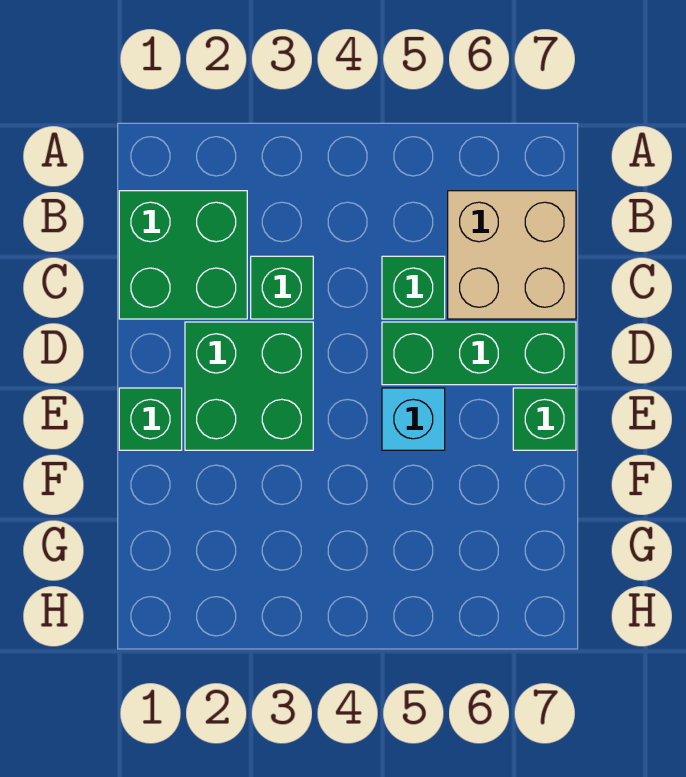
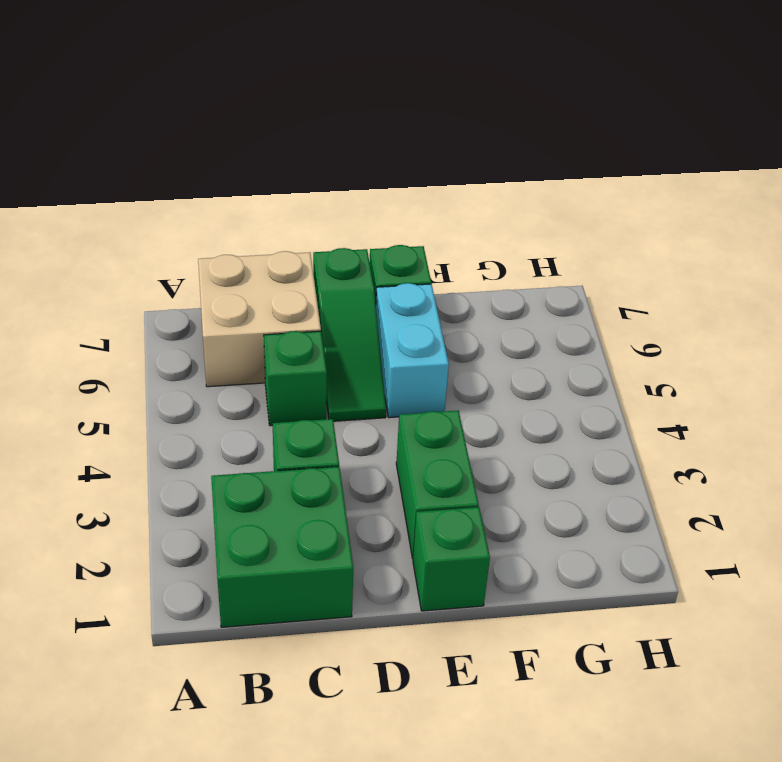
green brick D2:E3 level 1 -> green brick E2:E3 level 1
green brick D5:D7 level 1 -> green slope D5:D7 level 1 top 7
cyan brick E5 level 1 -> cyan brick E5:E6 level 1

